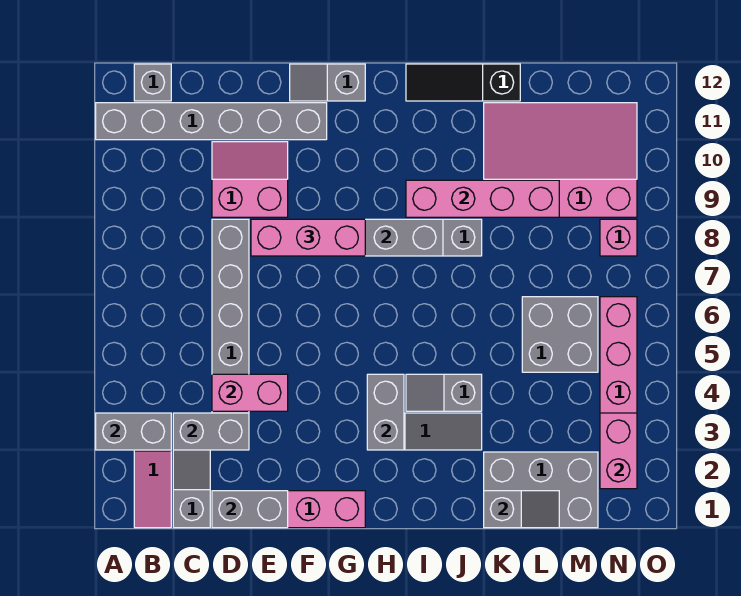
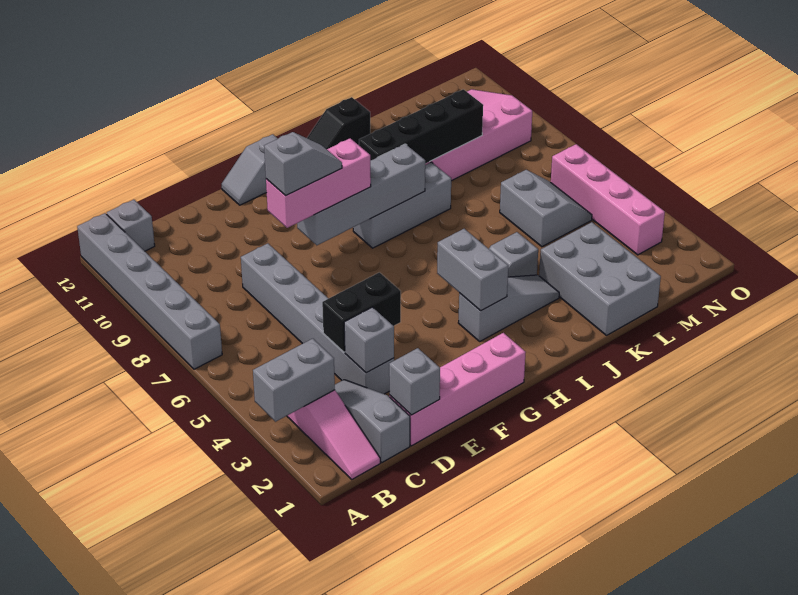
grey brick A11:F11 level 1 -> grey brick A7:A12 level 1
grey brick C3:D3 level 2 -> grey brick D3 level 2
grey brick D1:E1 level 2 -> grey brick D1 level 2
pink brick D4:E4 level 2 -> black brick D4:E4 level 2
pink slope D9:E10 level 1 top 9 -> none
pink brick I9:L9 level 2 -> black brick I9:L9 level 2
black slope I12:K12 level 1 top K -> black slope I12:J12 level 1 top J
grey brick K1:M2 level 1 -> grey brick K1:L3 level 1
grey slope K1:L1 level 2 top K -> grey slope E8:F8 level 4 top E
grey brick L5:M6 level 1 -> grey slope L5:M6 level 1 top L
pink brick N2:N3 level 2 -> none
pink brick N8 level 1 -> none

